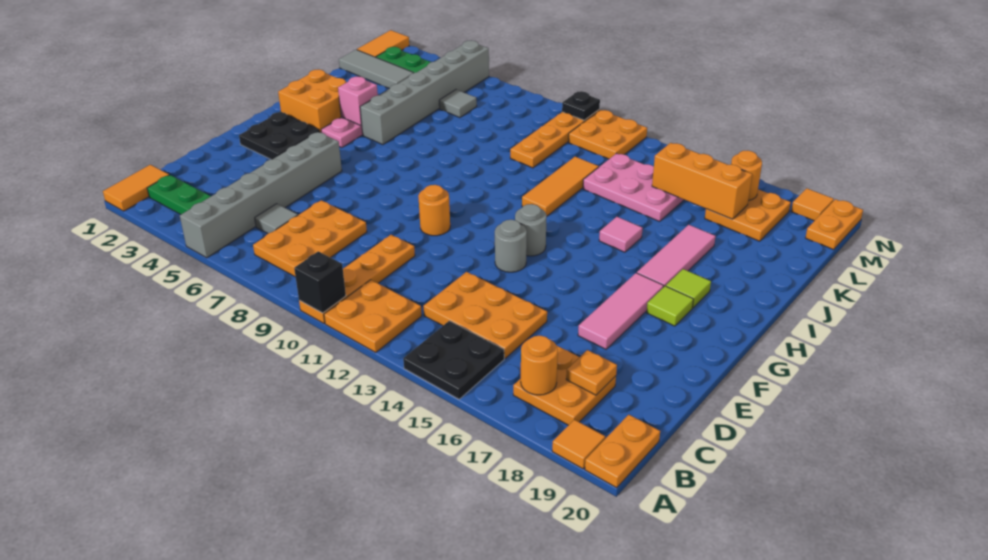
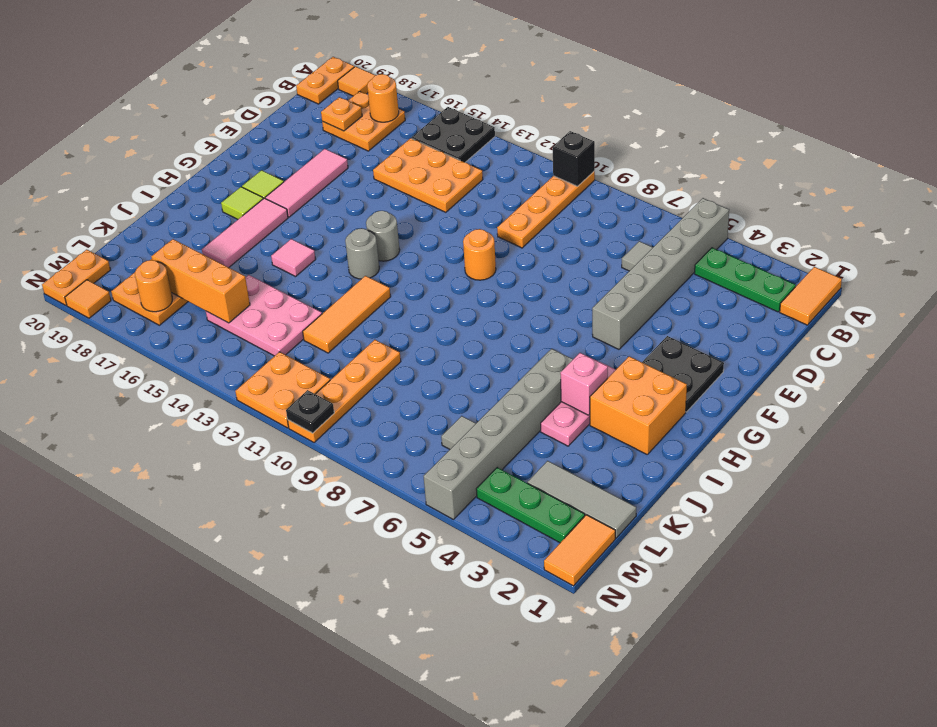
orange plate A11:B12 level 1 -> none
orange plate B7:D8 level 1 -> none
grey round brick F13 level 1 -> grey round brick H13 level 1

